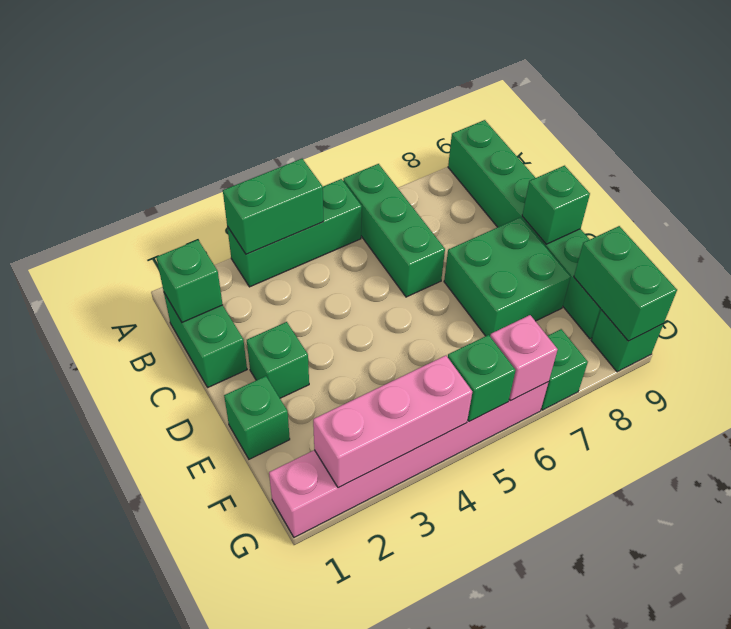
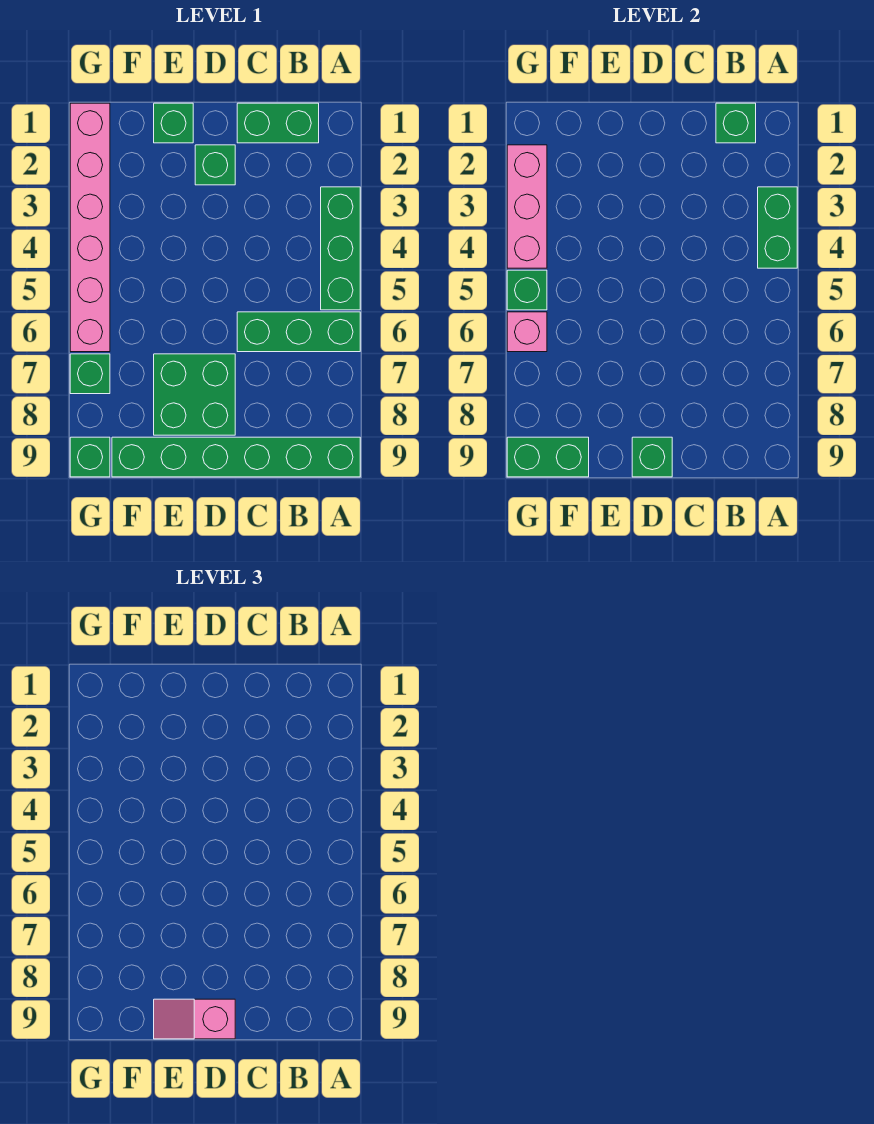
none -> pink slope D9:E9 level 3 top D

